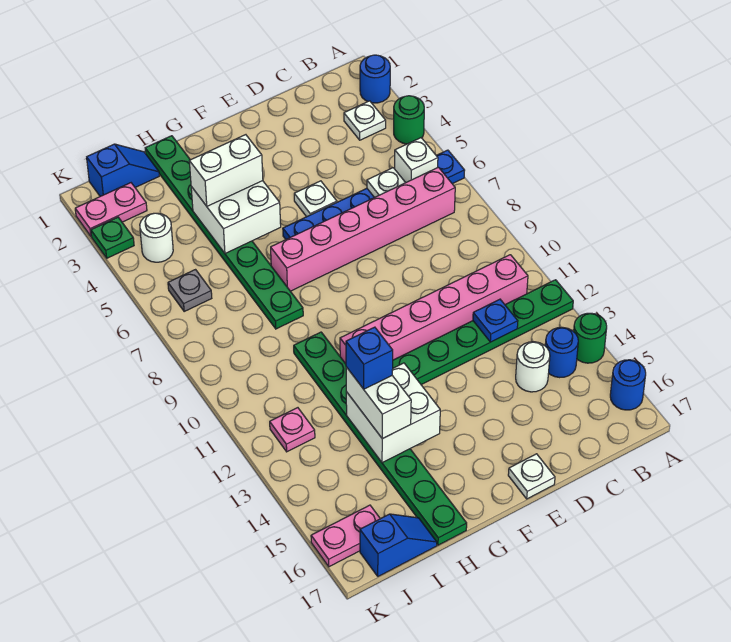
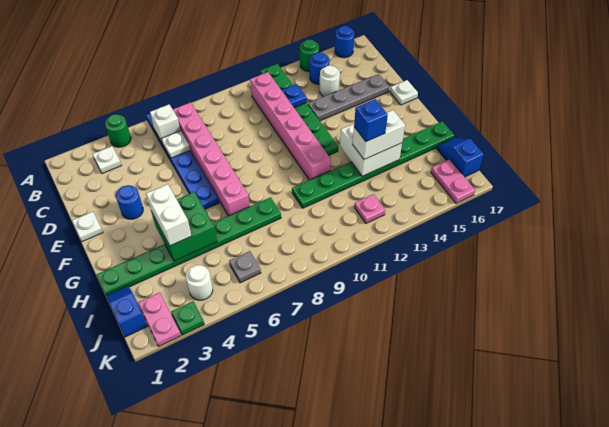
blue round brick A2 level 1 -> blue round brick E3 level 1
none -> grey plate D13:D16 level 1
white plate E5 level 1 -> white plate E1 level 1
white brick G4:H5 level 2 -> green brick G4:H5 level 2

